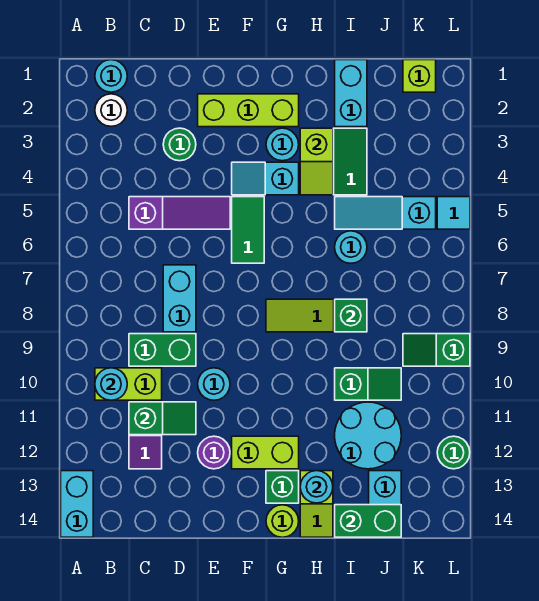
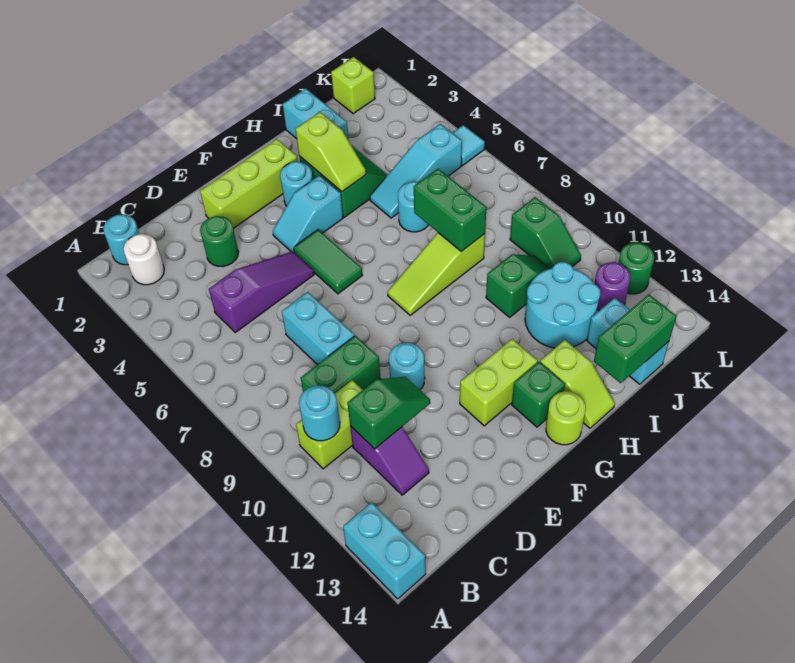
purple round brick E12 level 1 -> purple round brick K12 level 1
cyan round brick H13 level 2 -> none
green brick I8 level 2 -> green brick I7:I8 level 2
green slope K9:L9 level 1 top L -> green slope K9:K10 level 1 top 9

